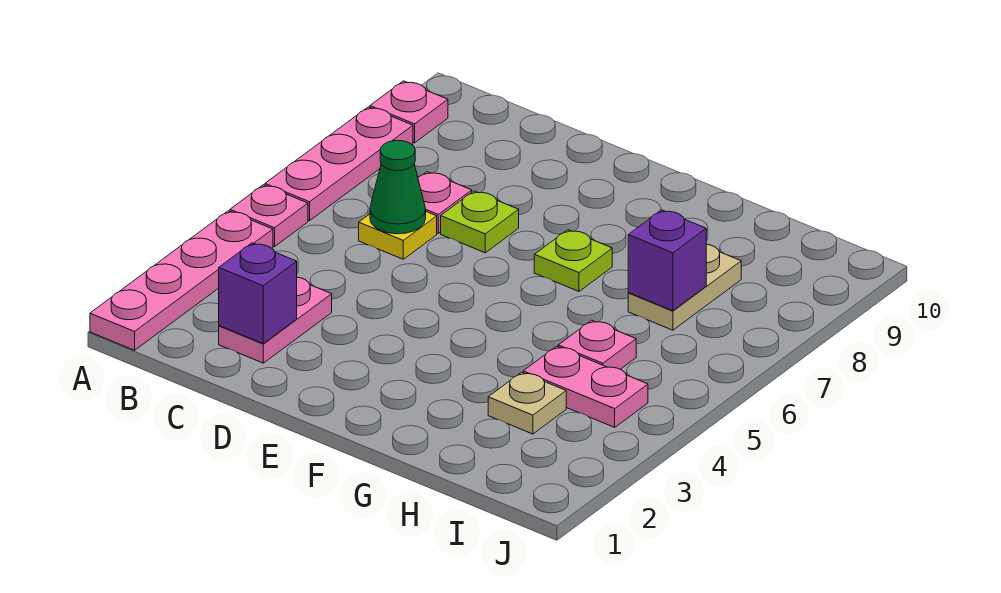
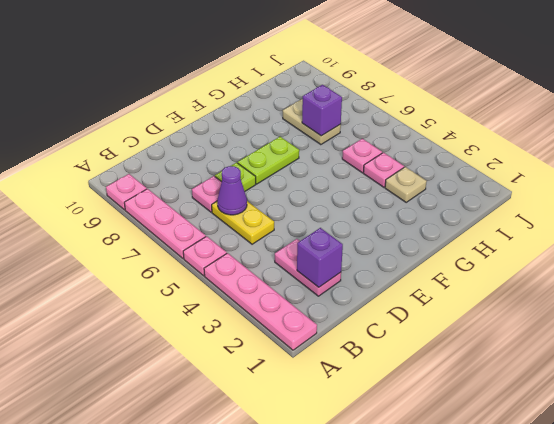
yellow plate C6 level 1 -> yellow plate C5:C6 level 1
green cone C6 level 2 -> purple cone C6 level 2
lime plate F7 level 1 -> lime plate E7:F7 level 1
pink plate H4:I4 level 1 -> pink plate H4 level 1

